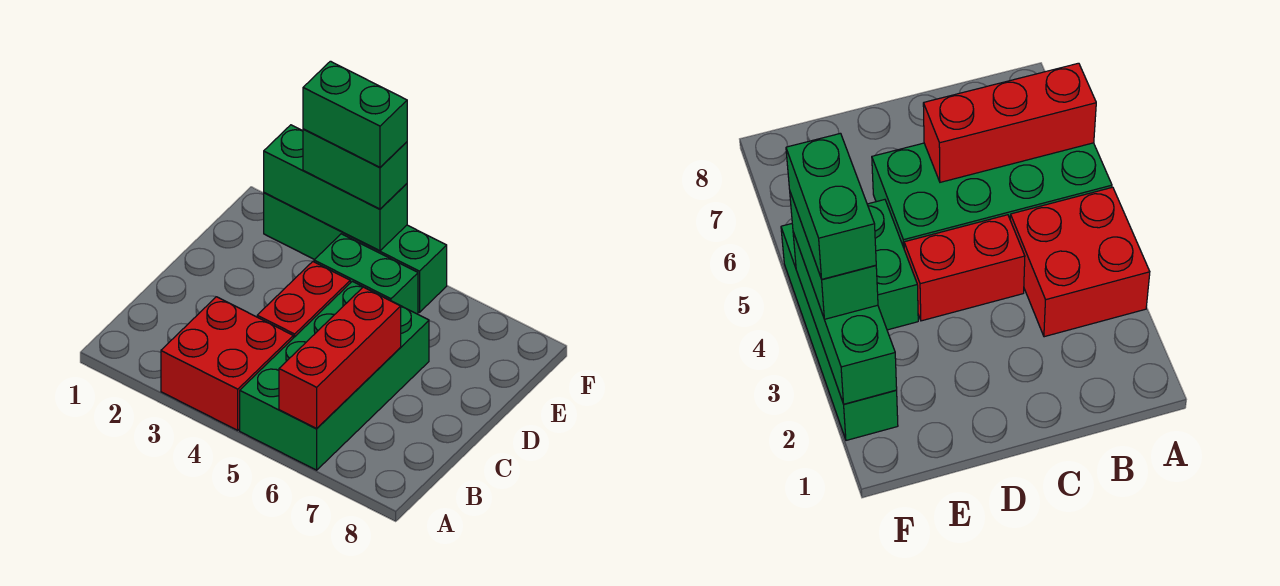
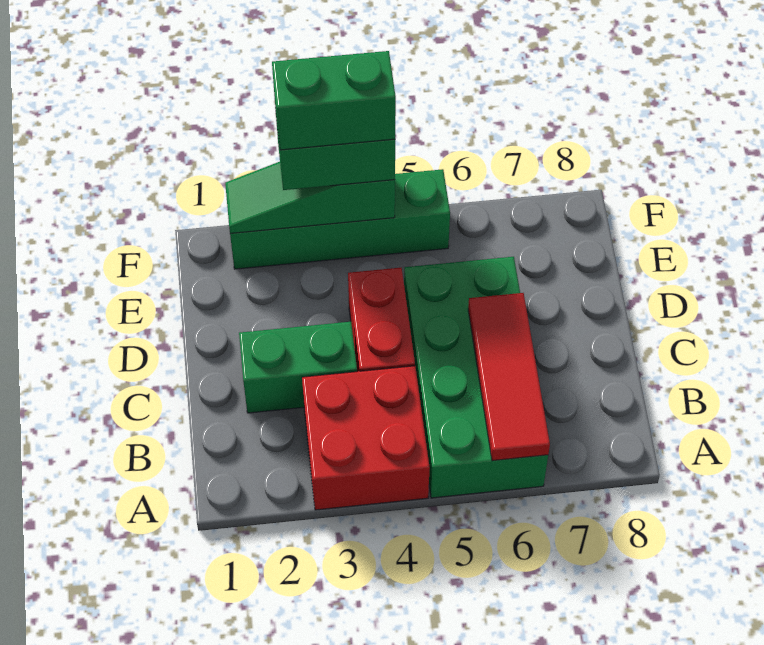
red brick A6:C6 level 2 -> red tile A6:C6 level 2
green brick E4:E5 level 1 -> green brick C2:C3 level 1
green brick F2:F4 level 2 -> green slope F2:F4 level 2 top 4

